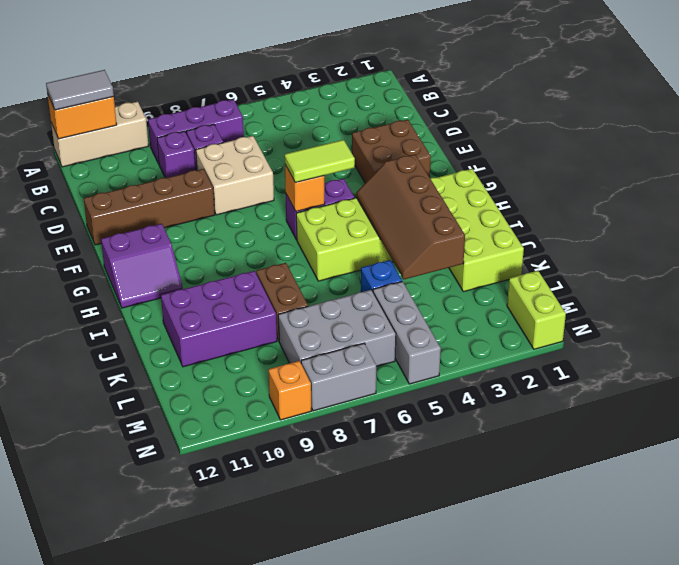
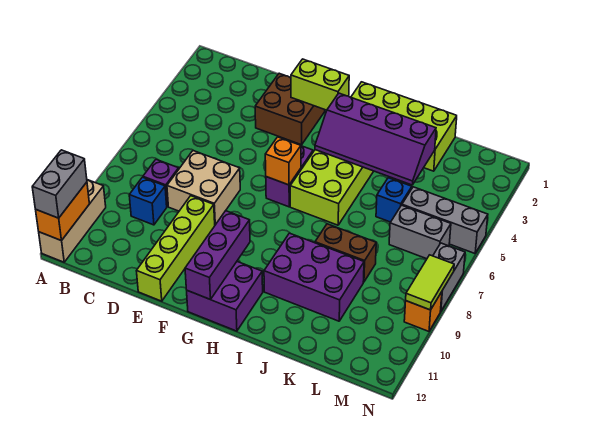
grey tile A11:A12 level 3 -> grey brick A11:A12 level 3
purple brick B7:B9 level 1 -> purple brick G10:G12 level 2
purple brick C9 level 1 -> blue brick C9 level 1
brown brick E9:E12 level 1 -> lime brick E9:E12 level 1
lime tile G5:G6 level 3 -> lime tile N8:N9 level 2
purple slope G11:H12 level 1 top G -> purple brick G11:H12 level 1
brown slope H3:K4 level 2 top 3 -> purple slope H3:K4 level 2 top 3
purple brick J9:K11 level 1 -> purple brick I9:K10 level 1
grey brick L6:M8 level 1 -> grey brick L6:M6 level 1
lime brick M1:N1 level 1 -> lime brick F2:G2 level 2

